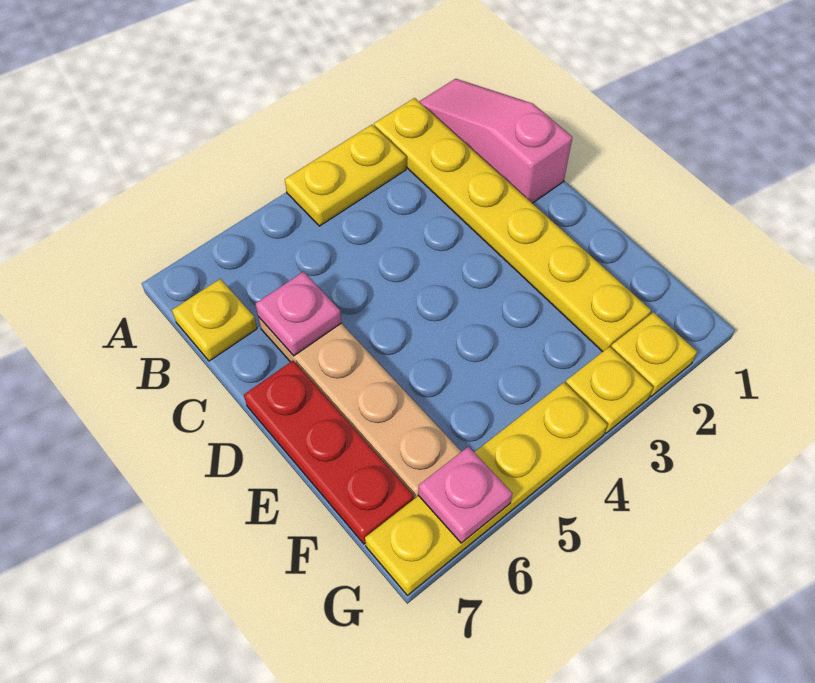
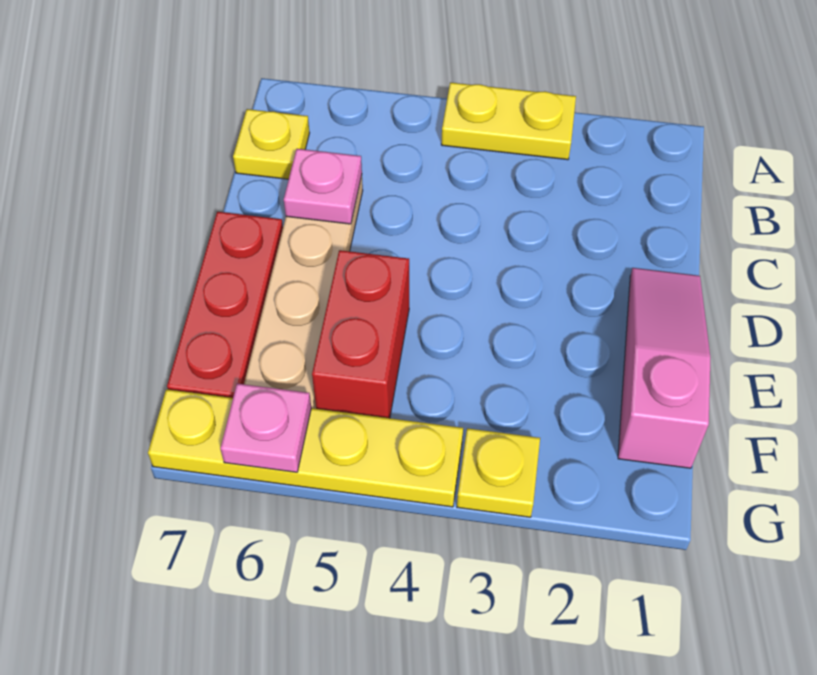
pink slope A1:C1 level 1 top C -> pink slope D1:F1 level 1 top F
yellow plate A2:F2 level 1 -> none
none -> red brick E5:F5 level 1
yellow plate G2 level 1 -> none

